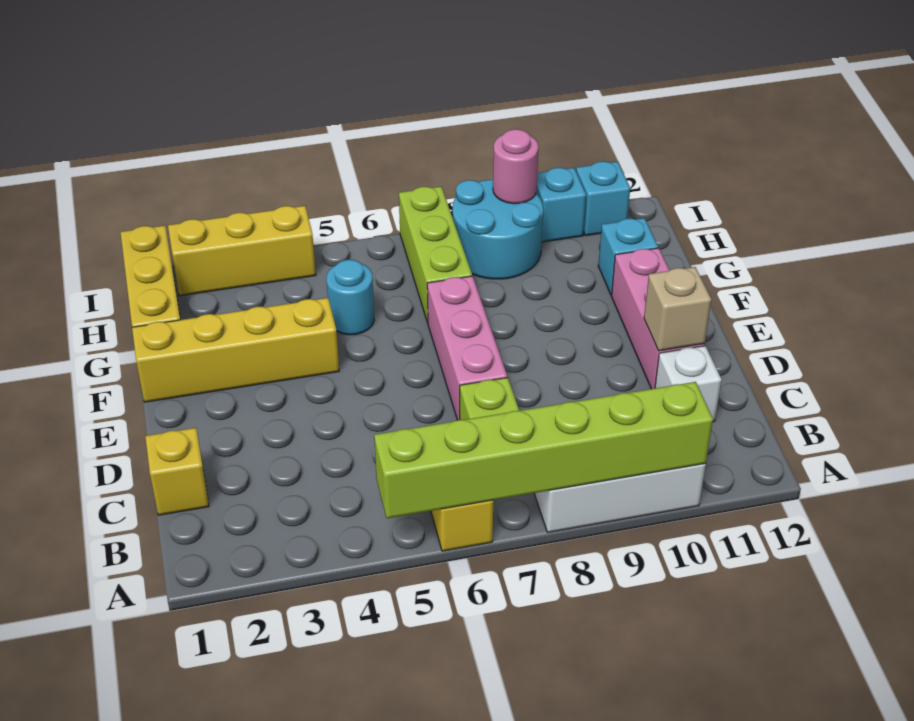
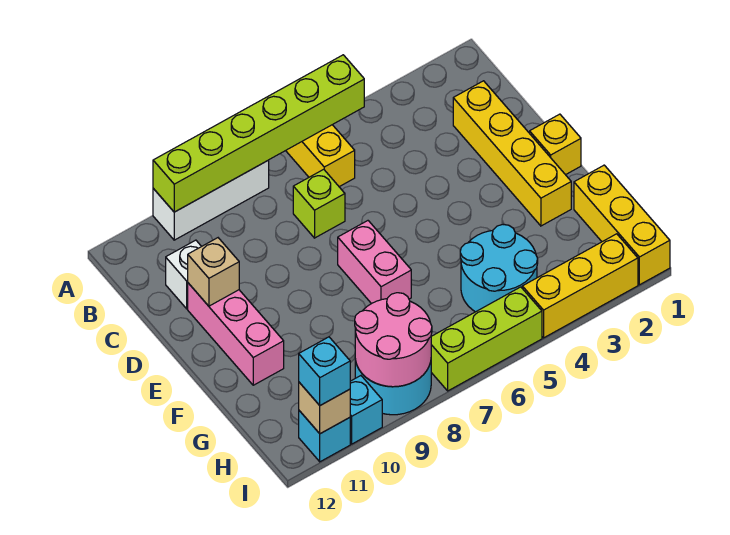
yellow brick C1 level 1 -> yellow brick E1 level 1
pink brick D7:F7 level 1 -> pink brick E7:F7 level 1
yellow brick F1:F4 level 1 -> yellow brick C2:F2 level 1
cyan round brick G5 level 1 -> cyan round brick G4:H5 level 1
lime brick G7:I7 level 1 -> lime brick I5:I7 level 1
cyan brick G11 level 1 -> cyan brick I11 level 3
pink round brick I9 level 2 -> pink round brick H8:I9 level 2
none -> tan brick I11 level 2

